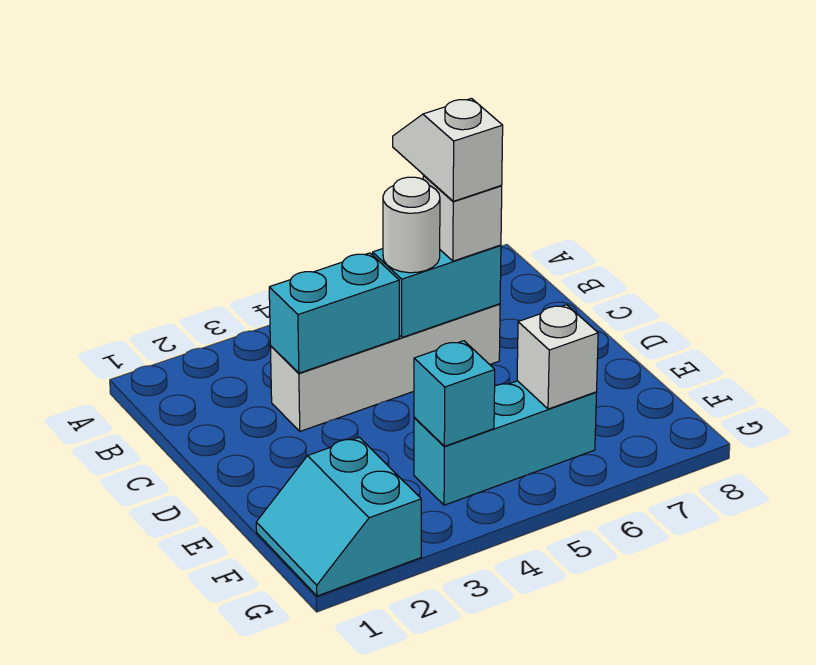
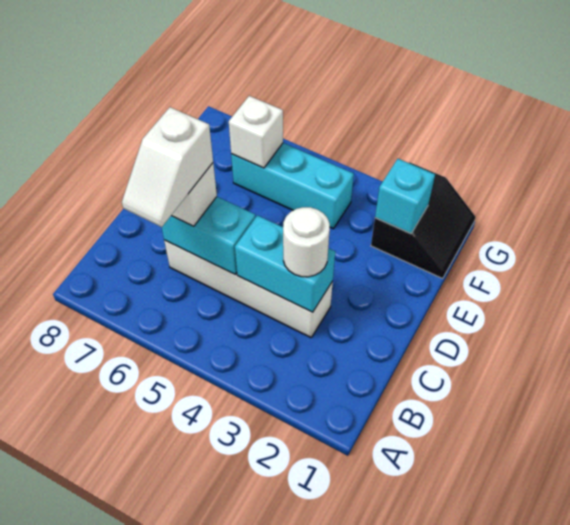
white round brick C5 level 3 -> white round brick C3 level 3
cyan slope F1:G2 level 1 top 2 -> black slope F1:G2 level 1 top 2
cyan brick F4 level 2 -> cyan brick F2 level 2

